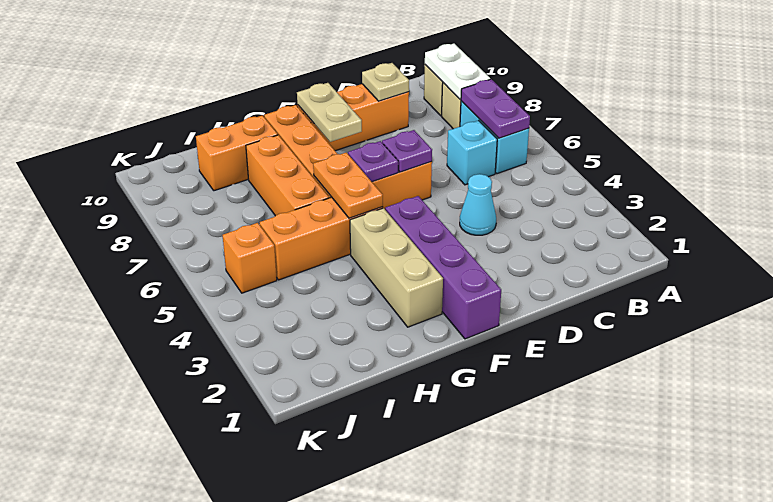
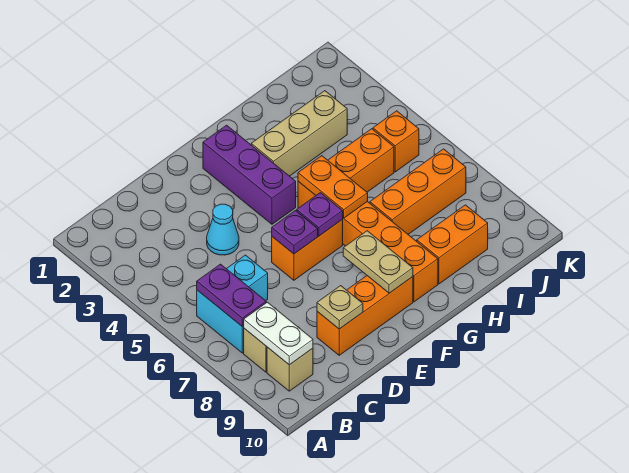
purple brick F1:F4 level 1 -> purple brick F2:F4 level 1
tan brick G2:G4 level 1 -> tan brick G3:I3 level 1
orange brick H6:H8 level 1 -> orange brick H7:J7 level 1

